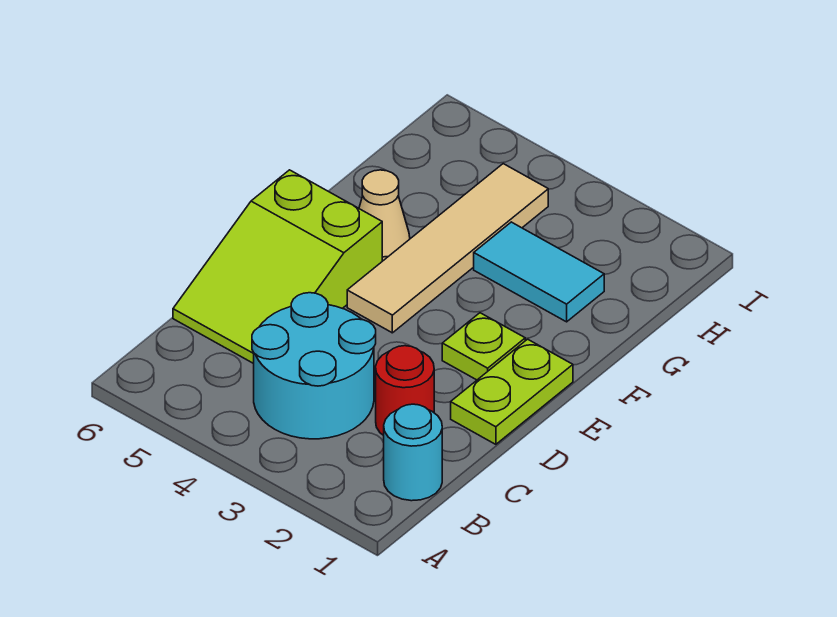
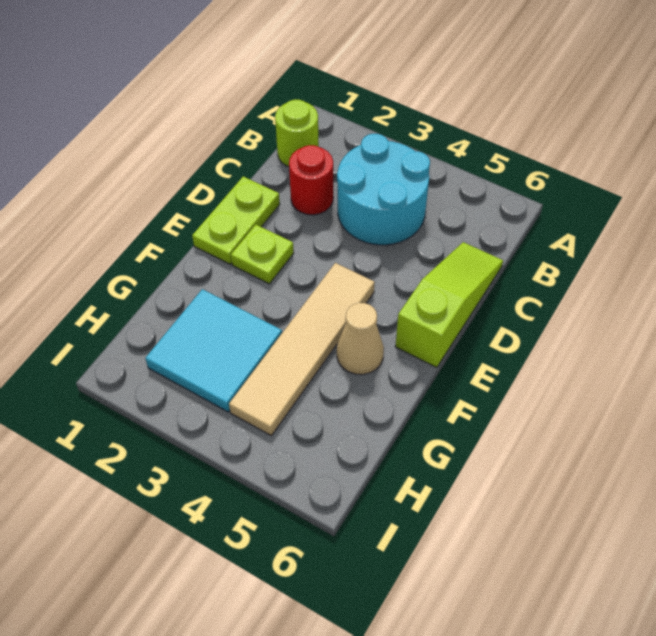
cyan round brick B1 level 1 -> lime round brick B1 level 1
lime slope C5:E6 level 1 top E -> lime slope C6:E6 level 1 top E
cyan tile G2:G3 level 1 -> cyan tile G2:H3 level 1

